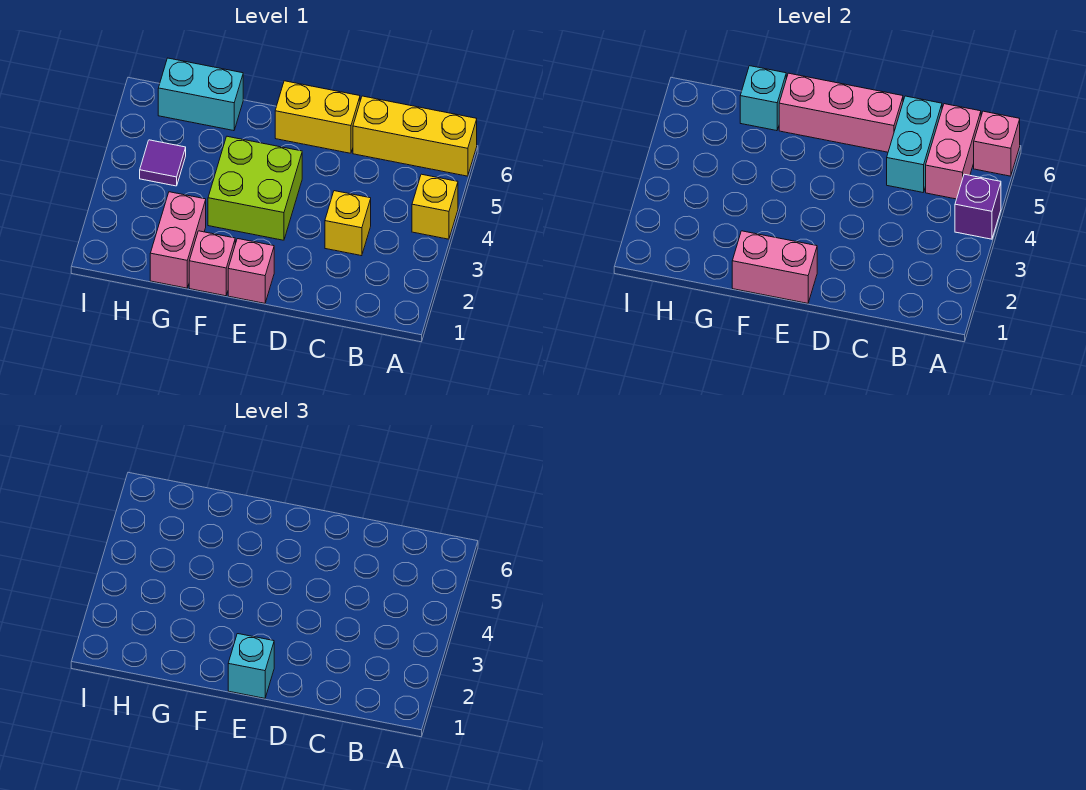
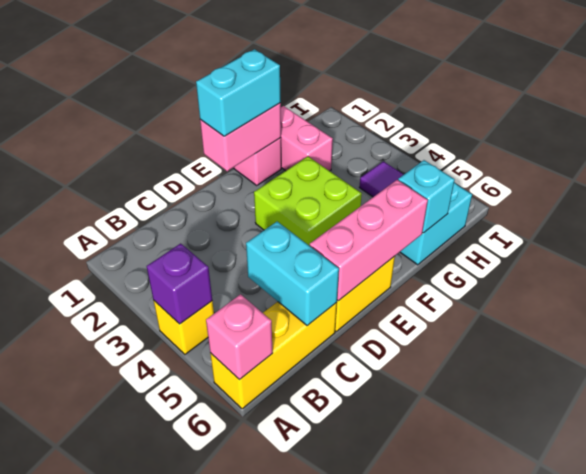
pink brick B5:B6 level 2 -> none
yellow brick C3 level 1 -> none
pink brick E1 level 1 -> none
cyan brick E1 level 3 -> cyan brick E1:F1 level 3

